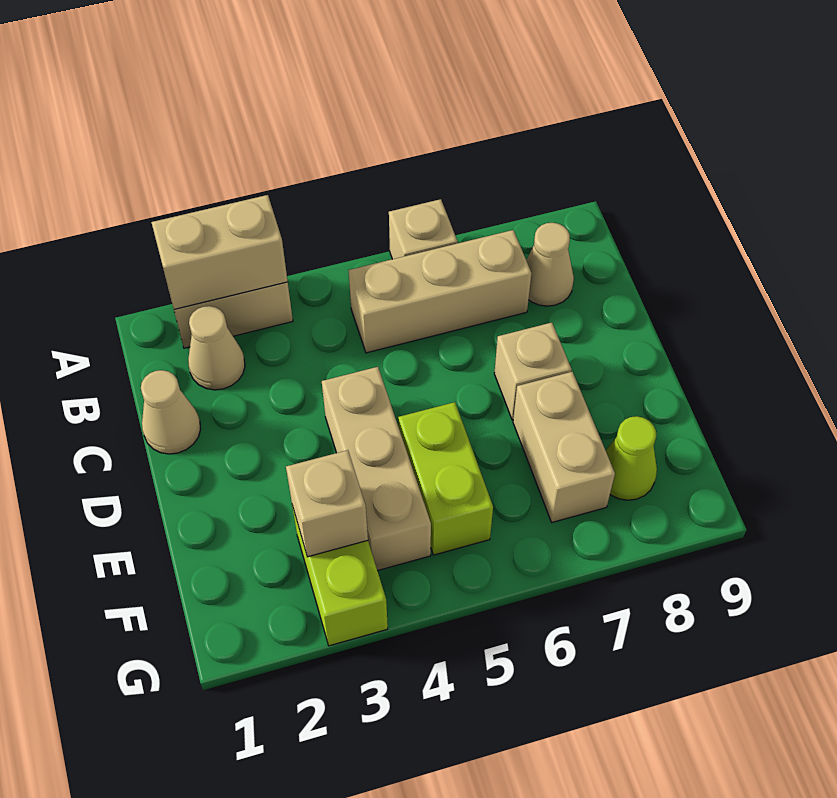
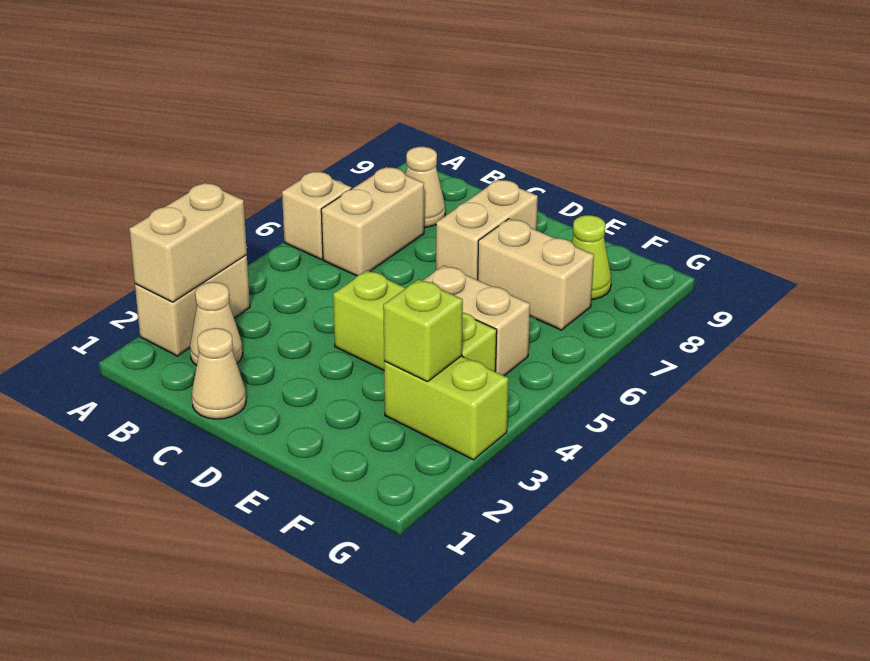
tan brick B5:B7 level 1 -> tan brick B6:B7 level 1
tan brick D4:F4 level 1 -> lime brick D4:F4 level 1
tan brick D7 level 1 -> tan brick D7:D8 level 1
lime brick E5:F5 level 1 -> tan brick E5:F5 level 1
tan brick F3 level 2 -> lime brick F3 level 2

